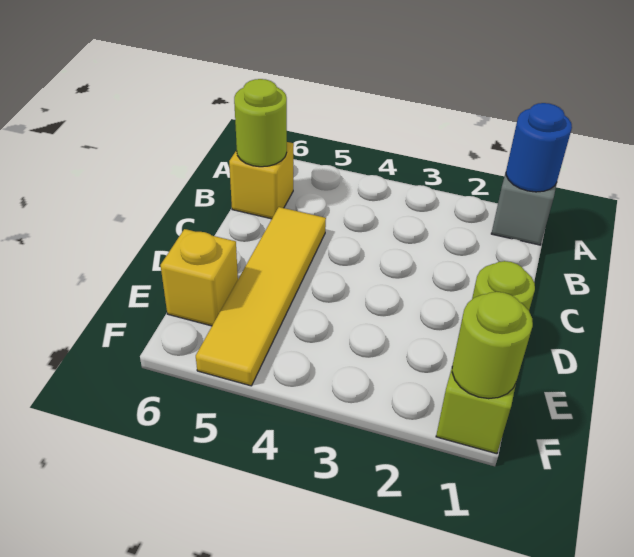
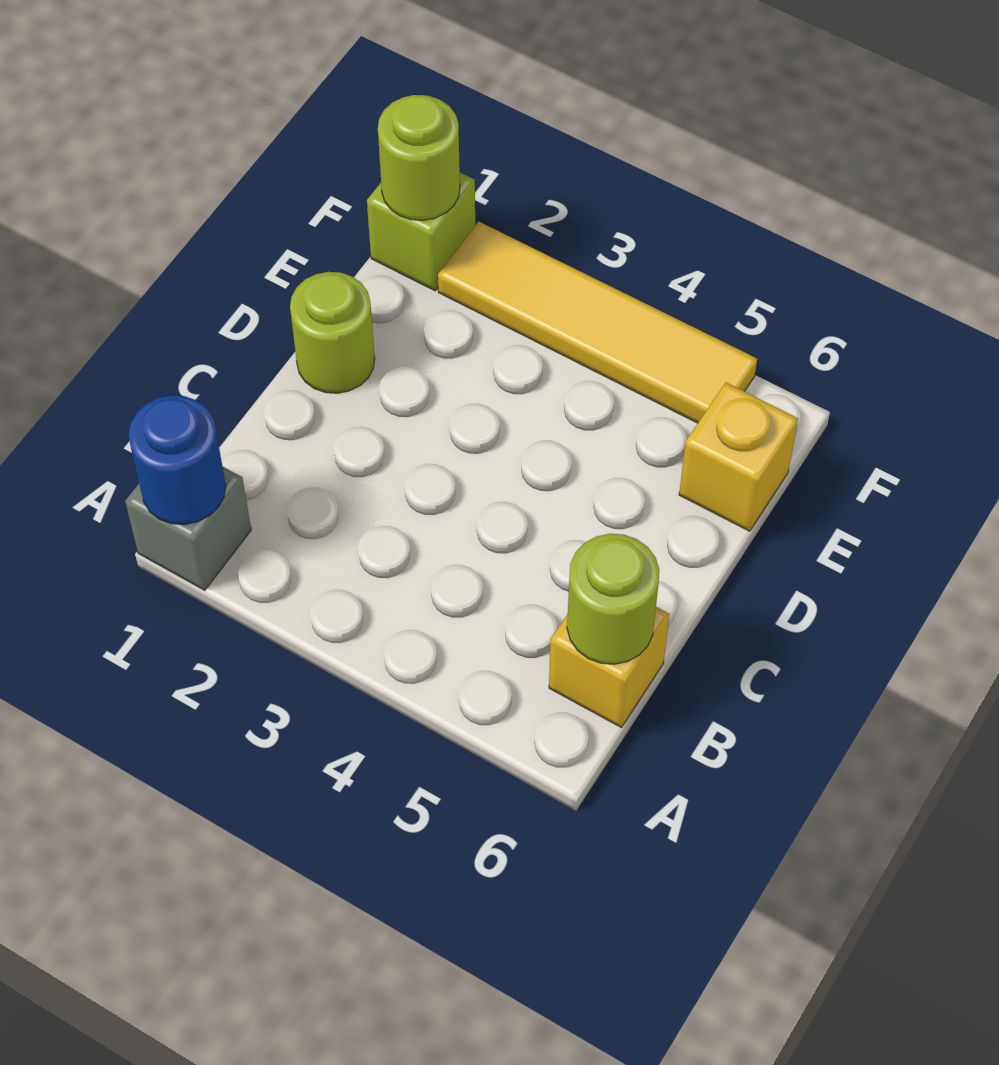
yellow tile C5:F5 level 1 -> yellow tile F2:F5 level 1

